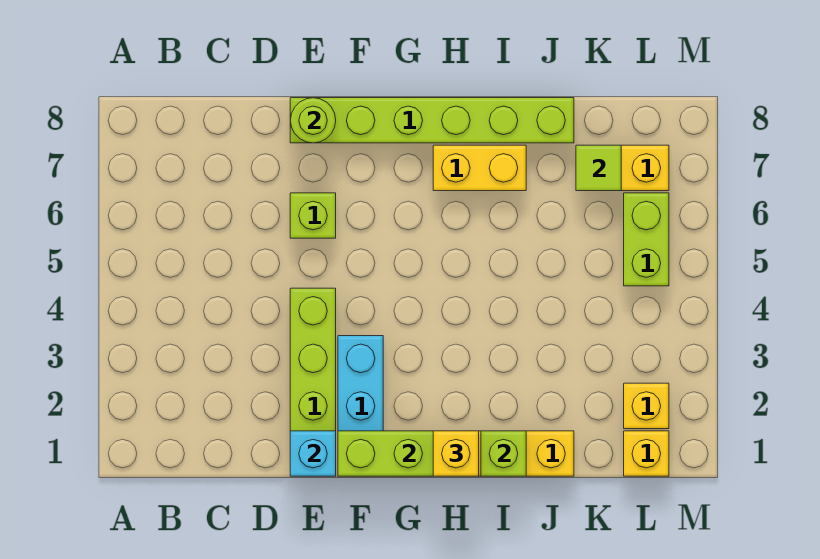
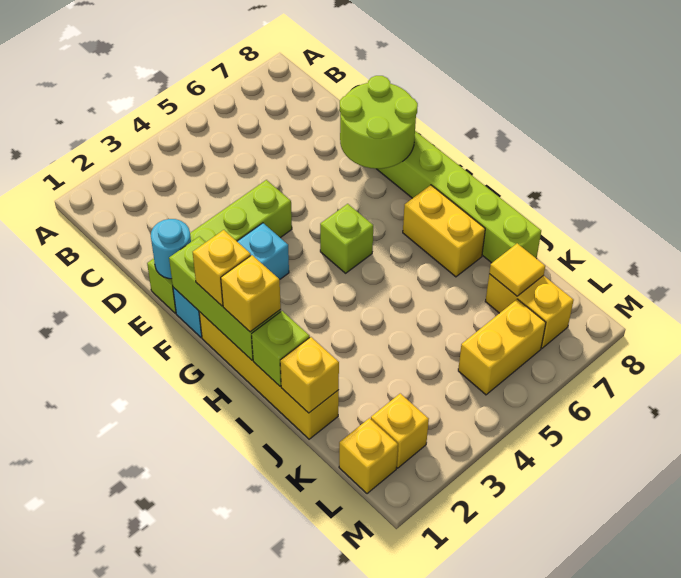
cyan brick E1 level 2 -> cyan round brick E1 level 2
lime brick E6 level 1 -> lime brick G5 level 1
lime round brick E8 level 2 -> lime round brick E7:F8 level 2
none -> yellow brick G1 level 3
none -> yellow brick J1 level 2
lime tile K7 level 2 -> yellow tile K7 level 2
lime brick L5:L6 level 1 -> yellow brick L5:L6 level 1

